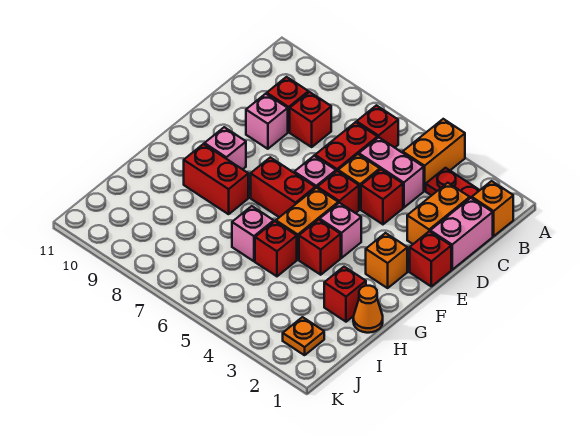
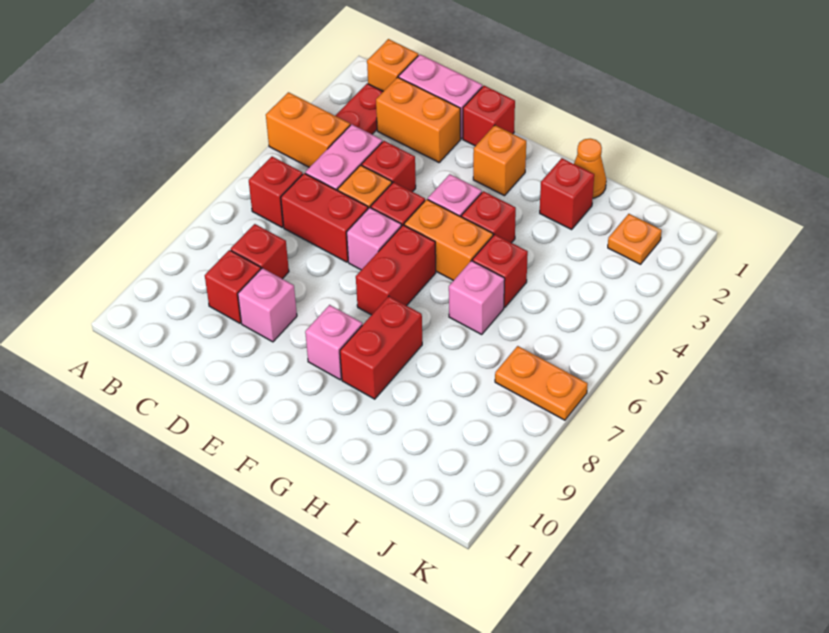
none -> orange plate J7:K7 level 1

